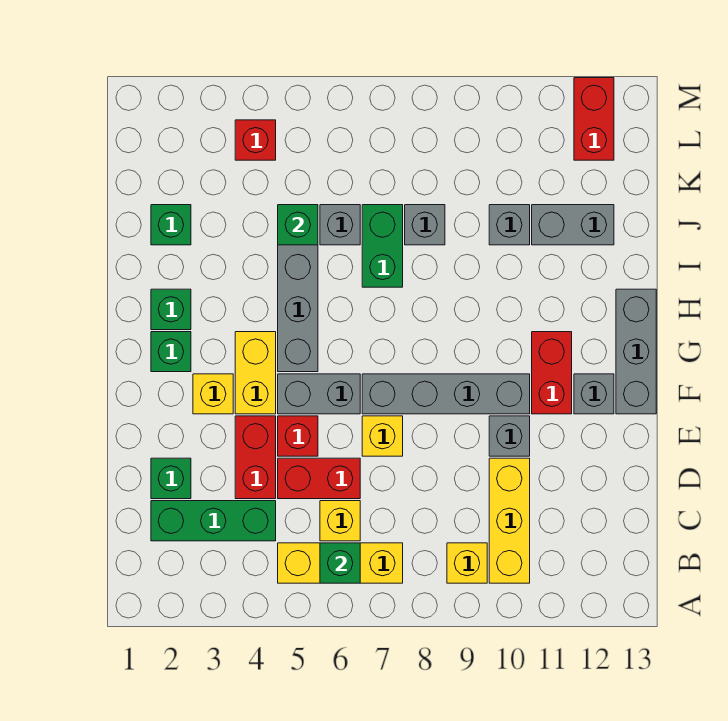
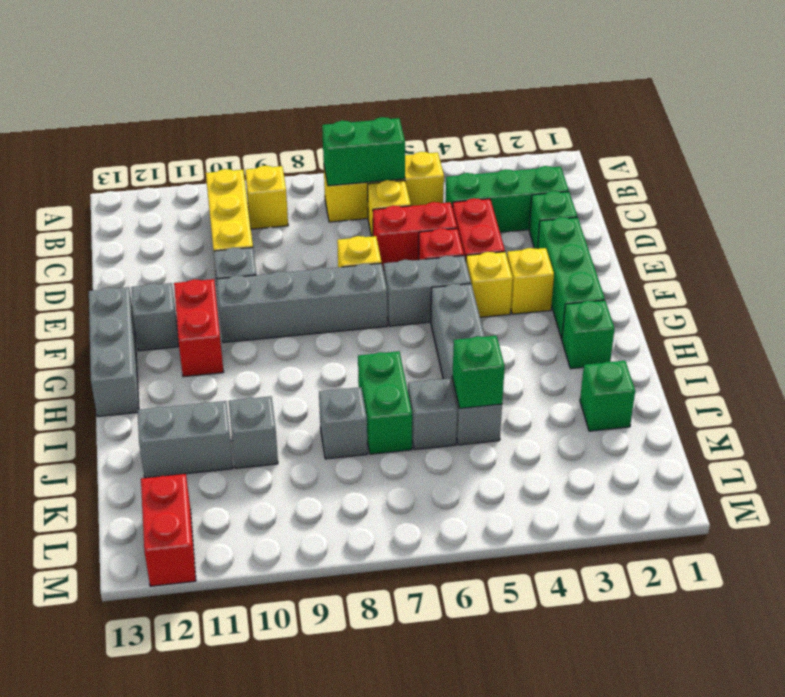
green brick B6 level 2 -> green brick B6:B7 level 2
yellow brick F4:G4 level 1 -> yellow brick F4 level 1
green brick G2 level 1 -> green brick E2:G2 level 1
red brick L4 level 1 -> none

